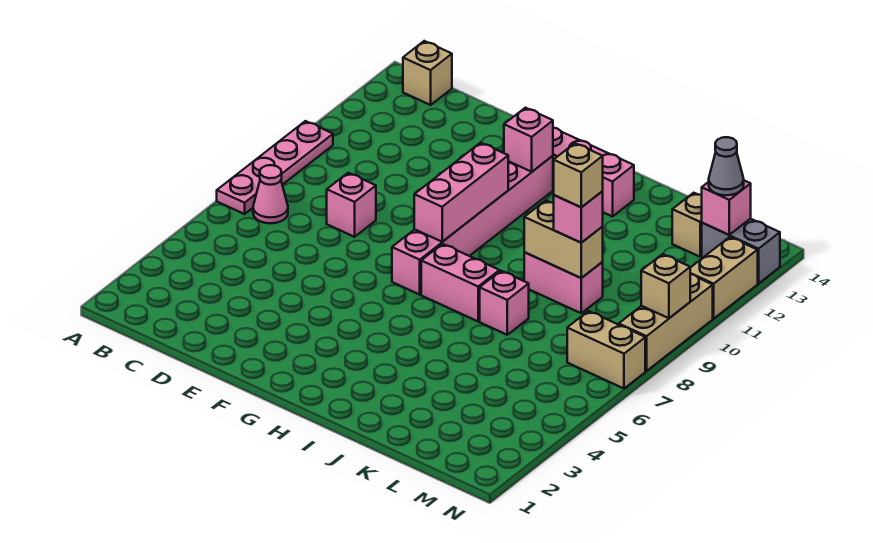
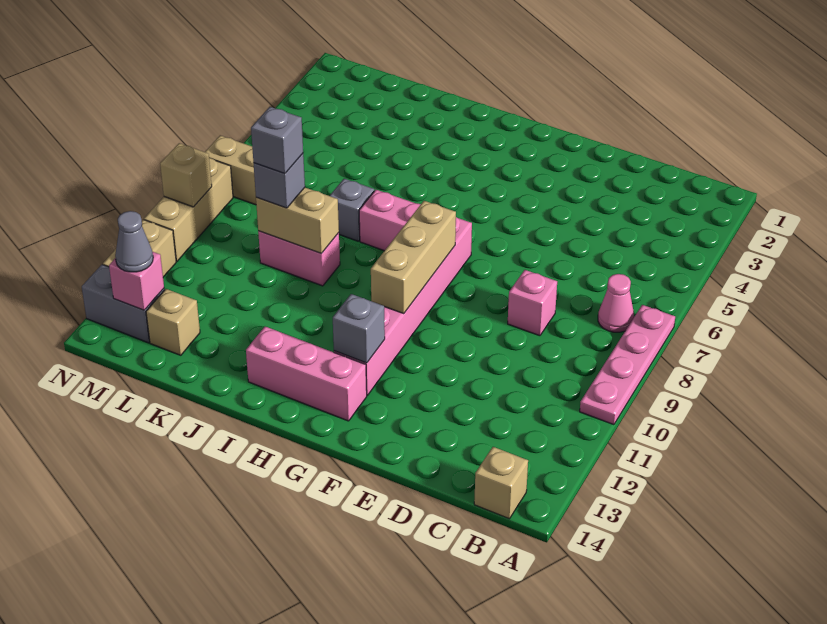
pink brick G8:G10 level 2 -> tan brick G8:G10 level 2
pink brick G12 level 2 -> grey brick G12 level 2
pink brick J7 level 1 -> grey brick J7 level 1
pink brick K9 level 3 -> grey brick K9 level 3
tan brick K9 level 4 -> grey brick K9 level 4

